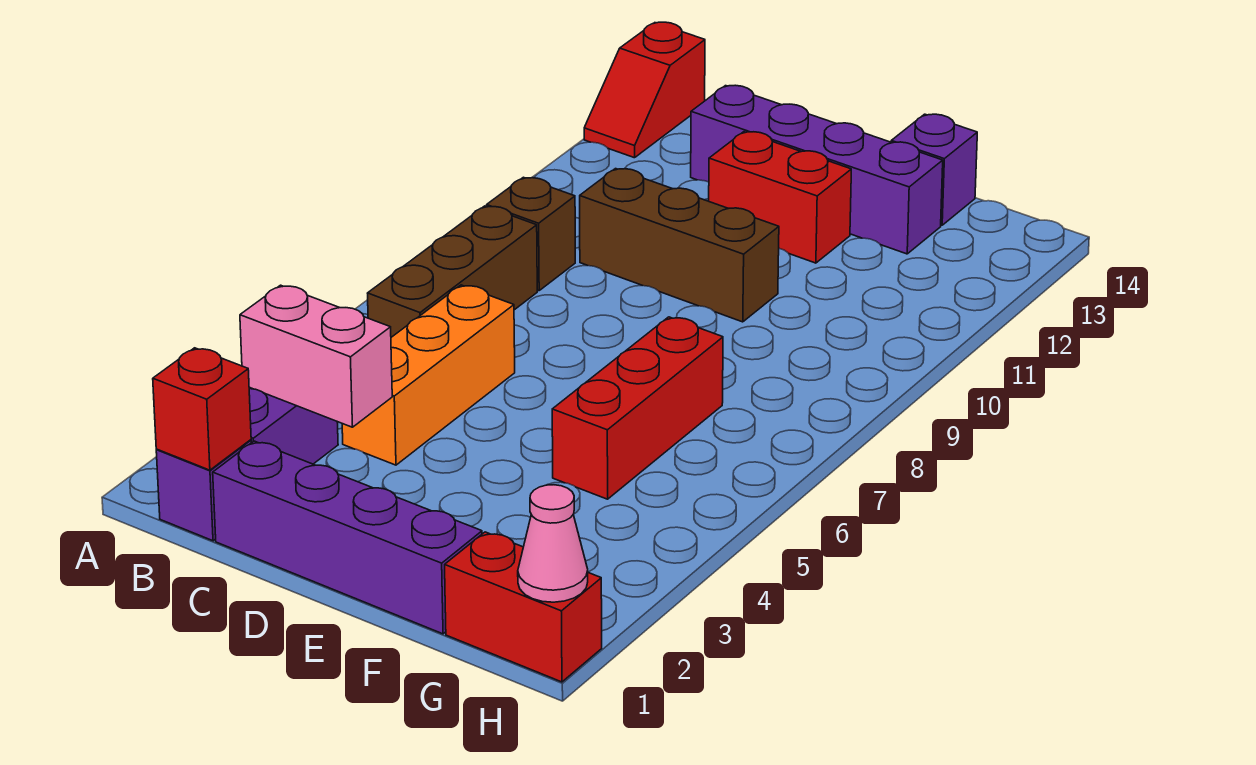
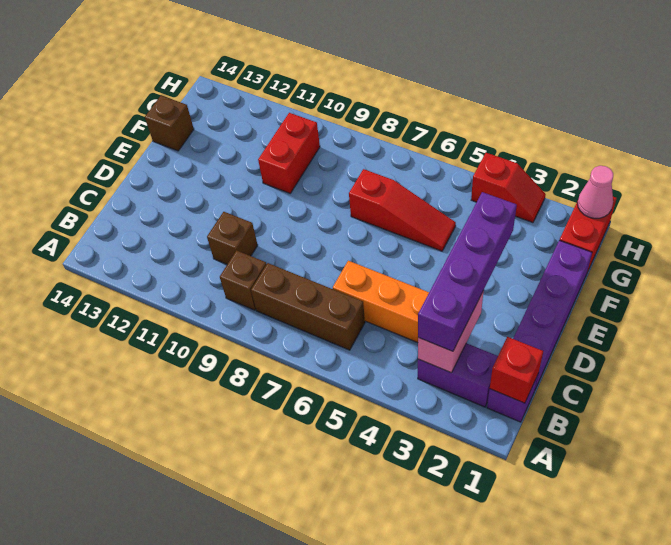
red slope A13:A14 level 1 top 14 -> red slope H3:H4 level 1 top 4
brown brick C10:E10 level 1 -> brown brick C10 level 1
purple brick C13:F13 level 1 -> purple brick B3:E3 level 3
red brick D12:E12 level 1 -> red brick F10:G10 level 1
red brick F5:F7 level 1 -> red slope F5:F7 level 1 top 7
purple brick F14 level 1 -> brown brick F14 level 1

